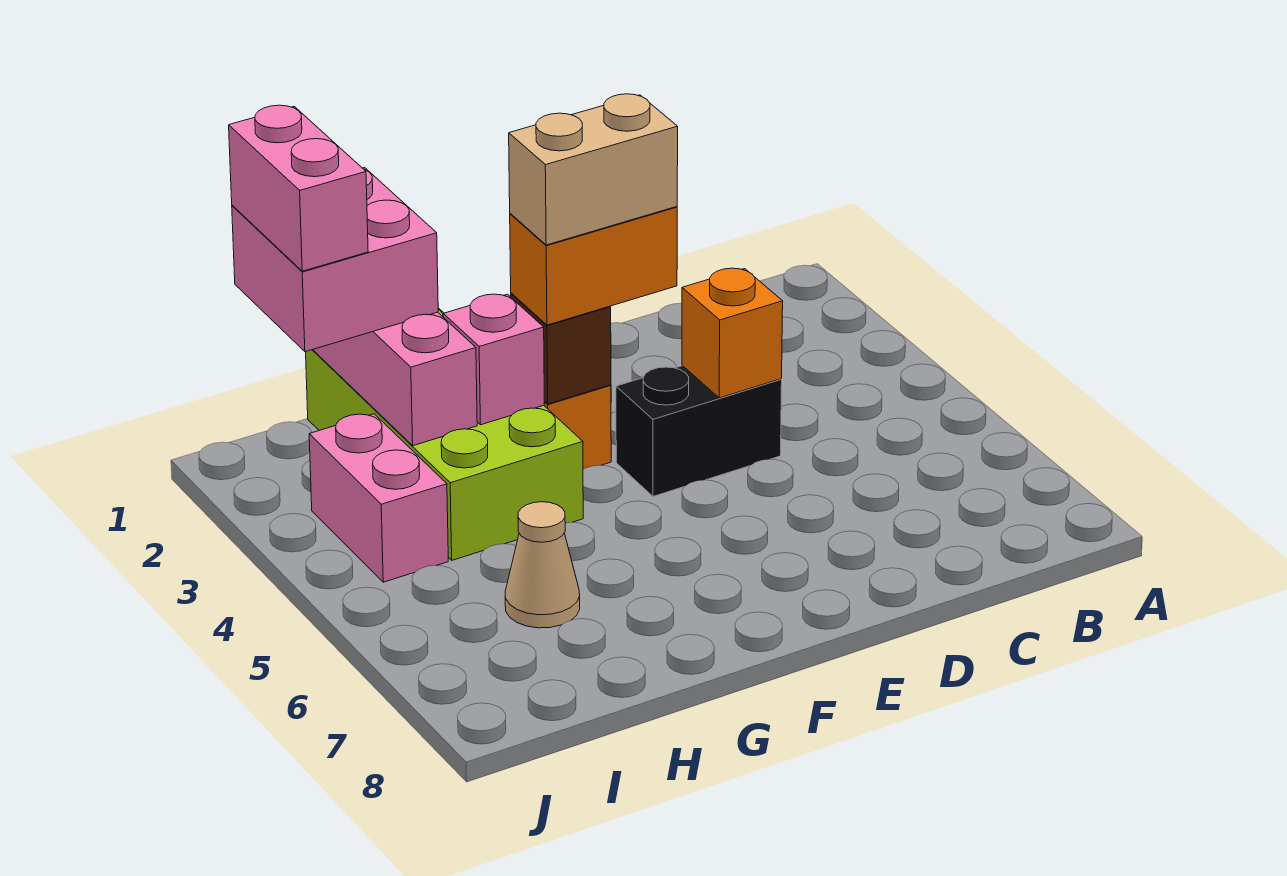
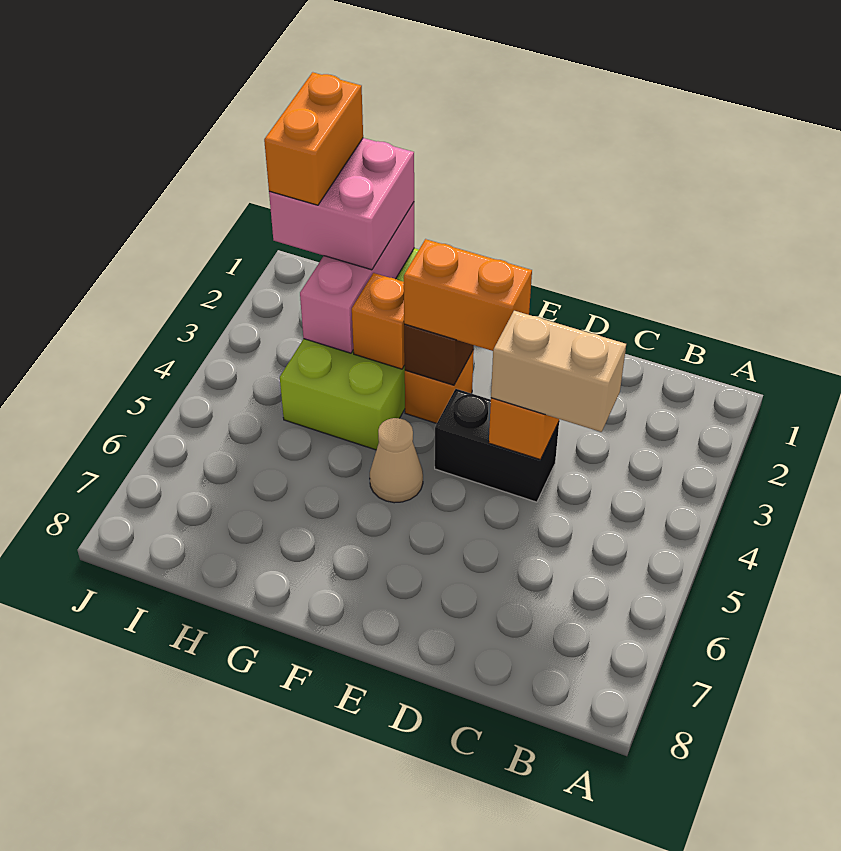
tan brick E3:F3 level 4 -> tan brick C4:D4 level 3
pink brick G3 level 2 -> orange brick G3 level 2
tan cone H6 level 1 -> tan cone F5 level 1
pink brick I1:I2 level 4 -> orange brick I1:I2 level 4
pink brick I3:I4 level 1 -> none

